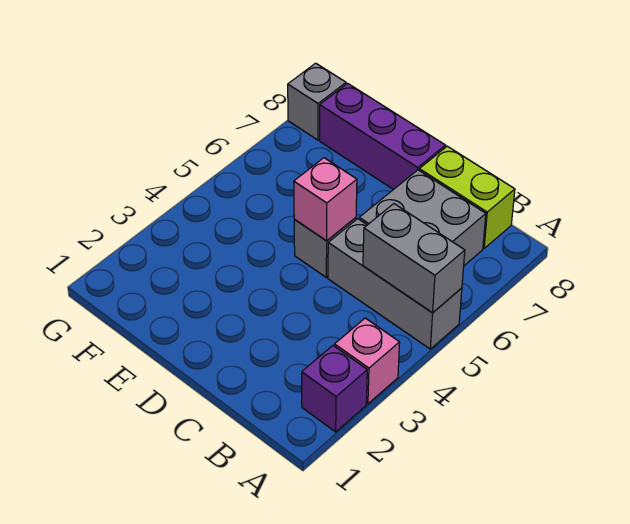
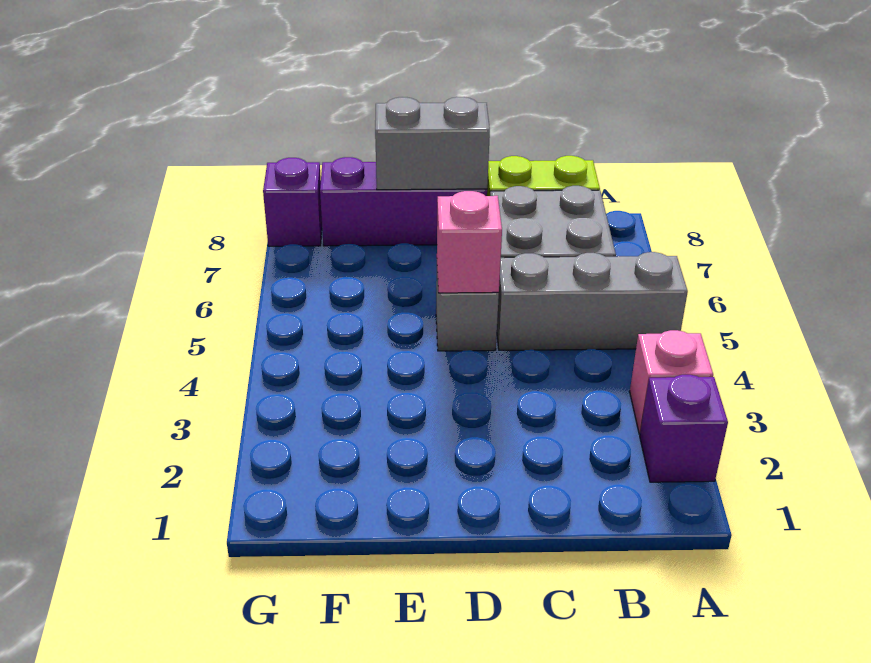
grey brick A5:B5 level 2 -> grey brick D8:E8 level 2
grey brick G8 level 1 -> purple brick G8 level 1

